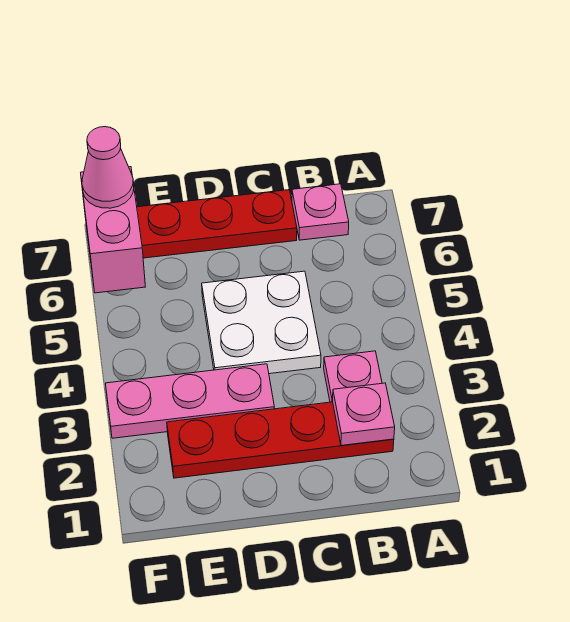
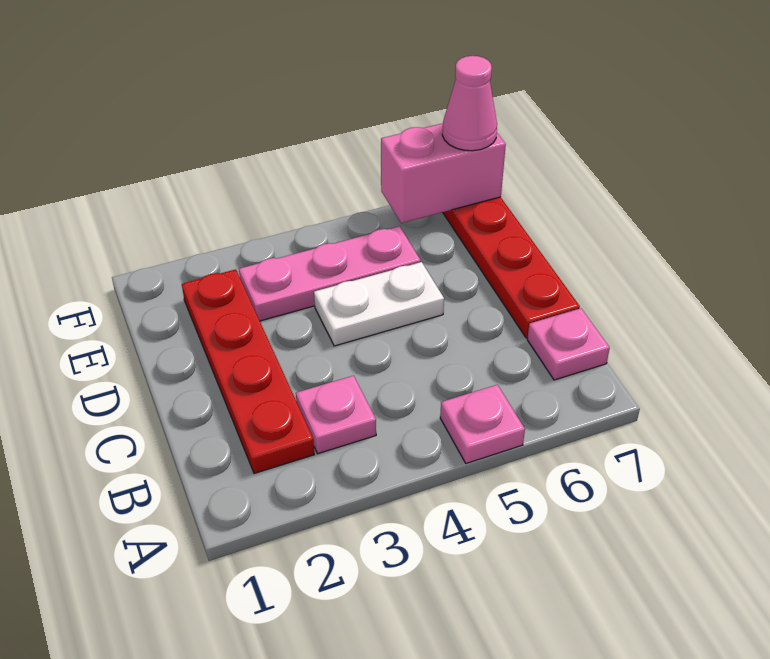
pink plate B2 level 2 -> pink plate A5 level 1
white plate C4:D5 level 1 -> white plate D4:D5 level 1
pink plate D3:F3 level 1 -> pink plate E3:E5 level 1

